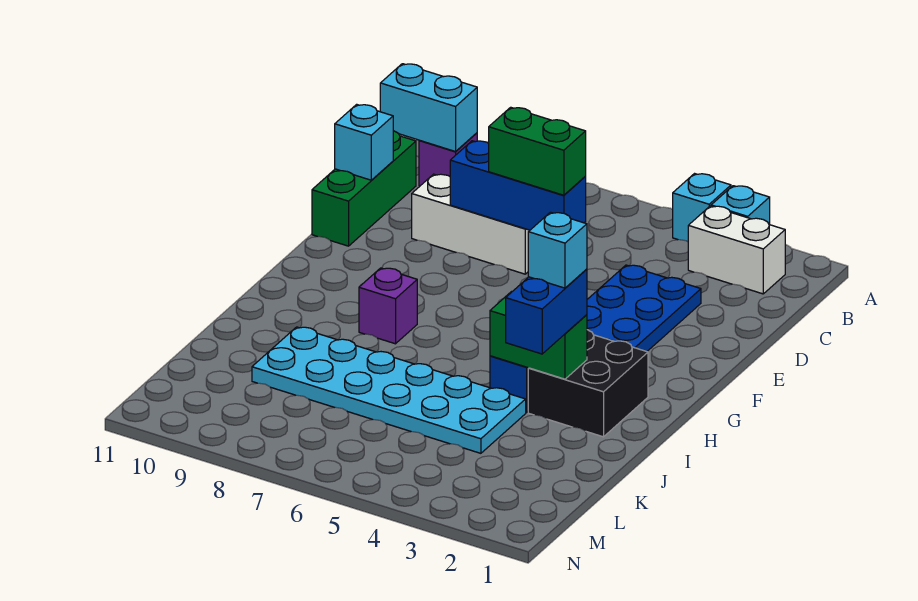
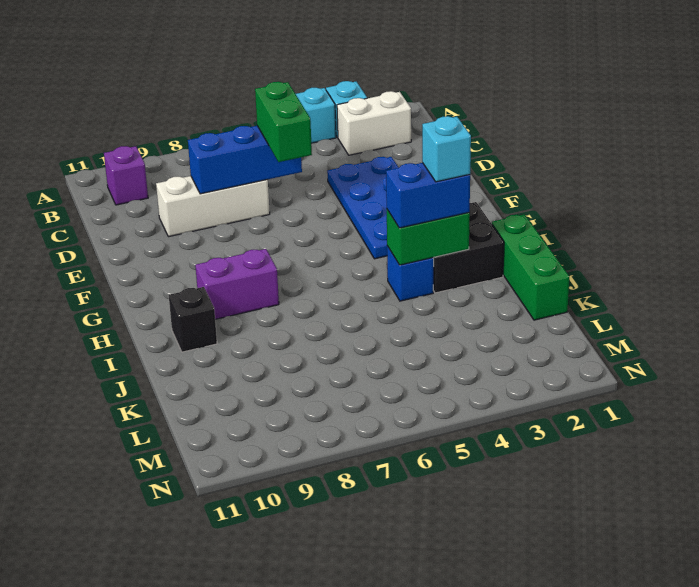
cyan brick B10:B11 level 2 -> none
green brick C11:E11 level 1 -> green brick I1:K1 level 1
green brick D6:D7 level 3 -> green brick D6:E6 level 3
cyan brick D11 level 2 -> none
purple brick H8 level 1 -> purple brick H8:H9 level 1
blue brick I3:J3 level 3 -> blue brick I3:I4 level 3
none -> black brick I10 level 1
cyan plate J4:K9 level 1 -> none

